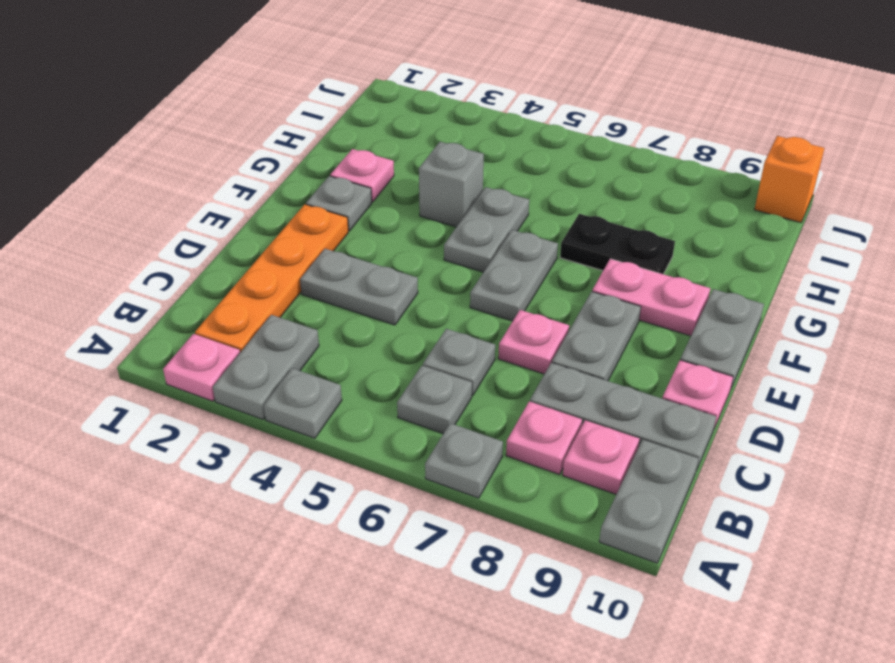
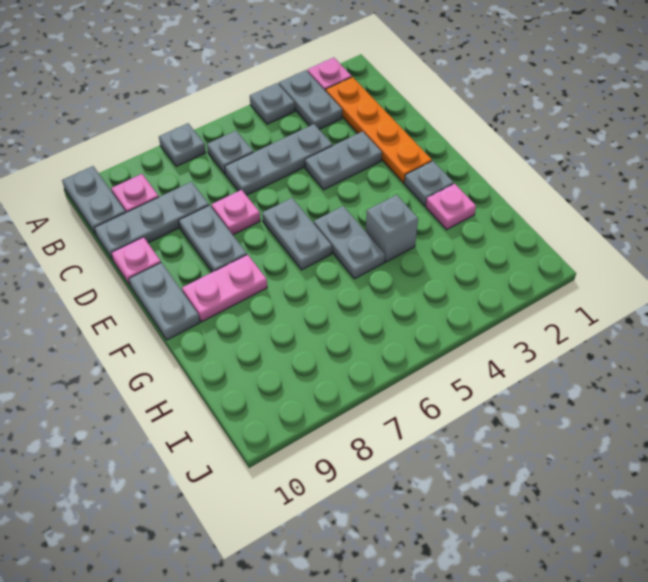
pink plate B8 level 1 -> none
grey plate C6 level 1 -> grey plate C4:C6 level 1
black plate G7:G8 level 1 -> none
orange brick J10 level 1 -> none

